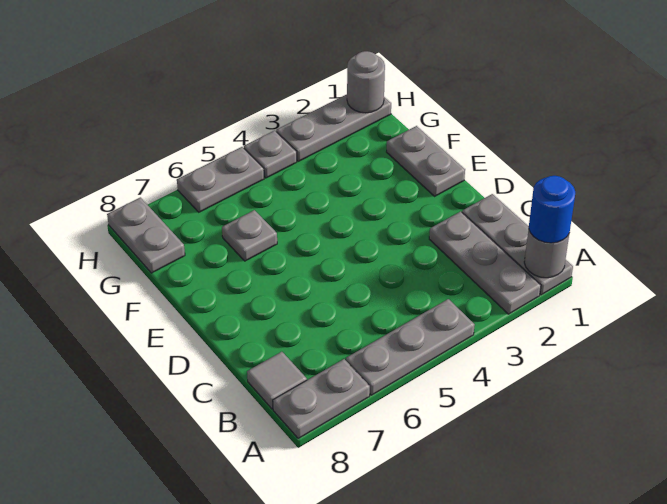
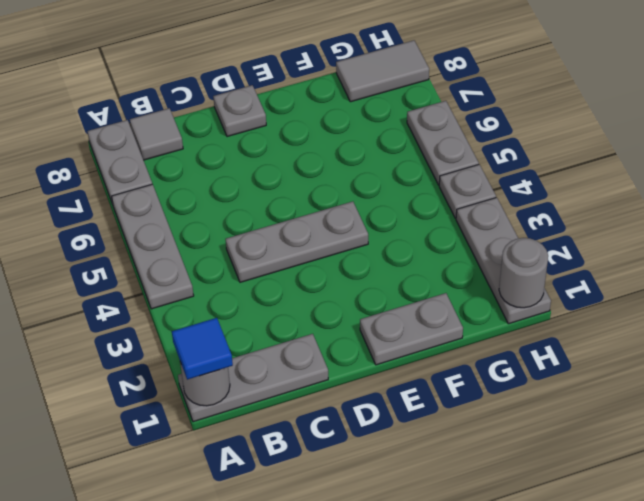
blue round brick A1 level 3 -> blue tile A1 level 3
grey plate A2:C2 level 1 -> grey plate C4:E4 level 1
grey plate F6 level 1 -> grey plate D8 level 1
grey plate G8:H8 level 1 -> grey tile G8:H8 level 1

